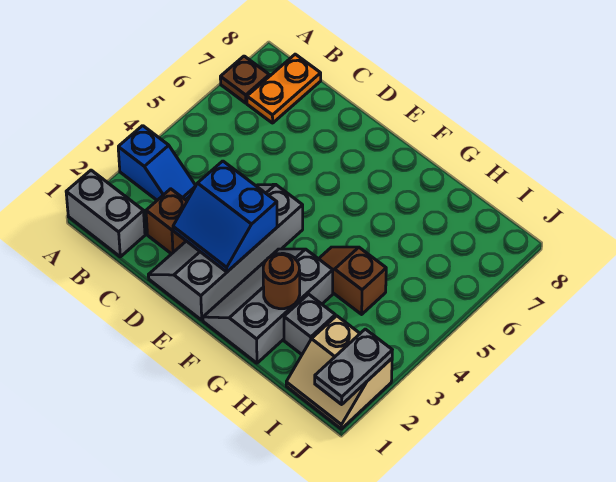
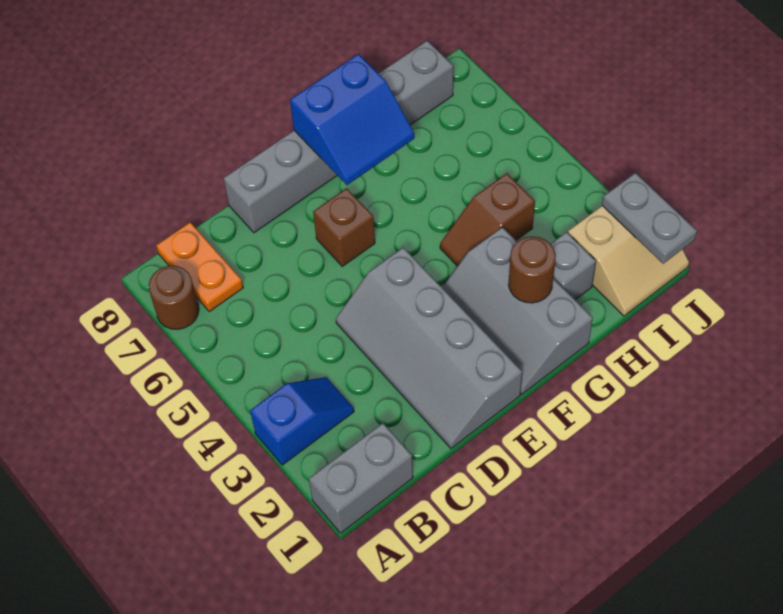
brown plate A7 level 1 -> brown round brick A7 level 1
brown brick C2 level 1 -> brown brick E6 level 1
blue slope D2:E3 level 2 top 3 -> blue slope F7:G8 level 2 top 8
none -> grey brick D8:I8 level 1

